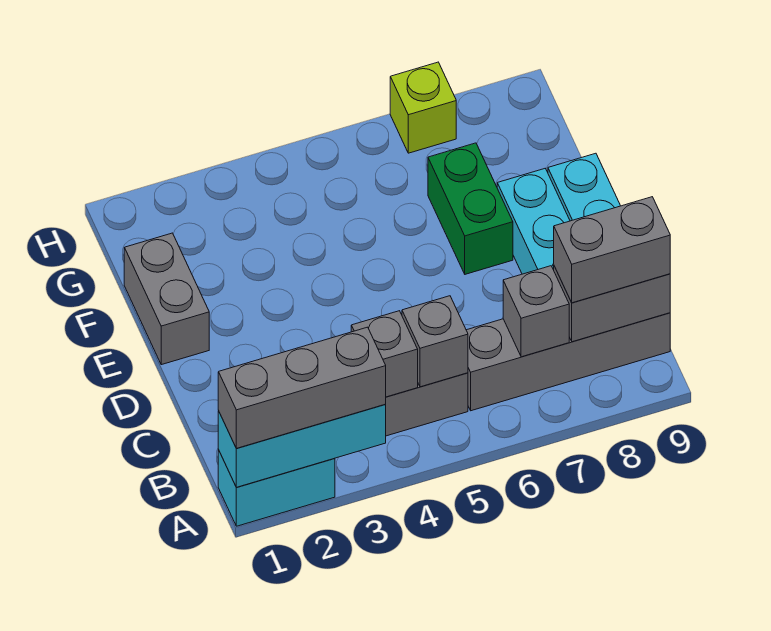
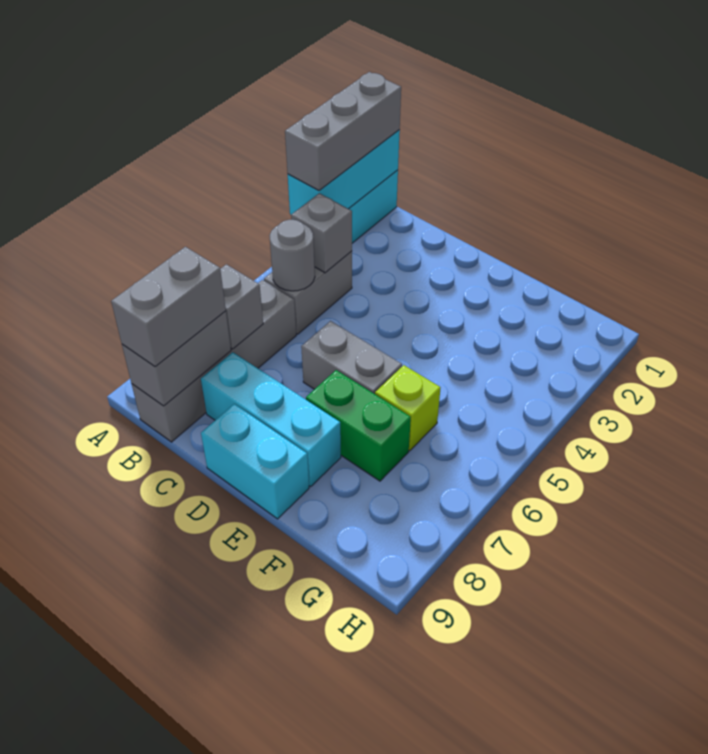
grey brick B5 level 2 -> grey round brick B5 level 2
grey brick E1:F1 level 1 -> grey brick D6:E6 level 1
lime brick H7 level 1 -> lime brick F6 level 1

